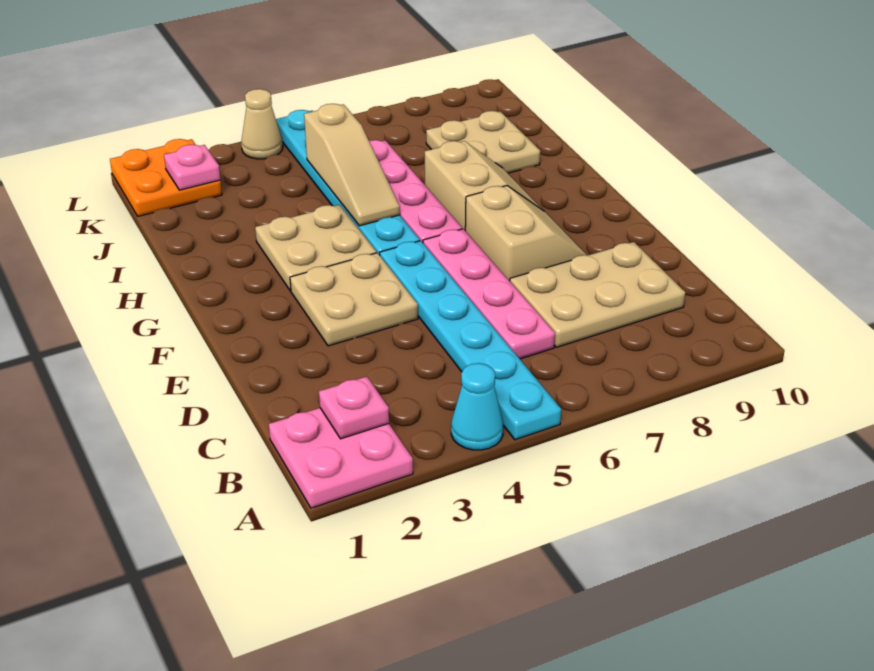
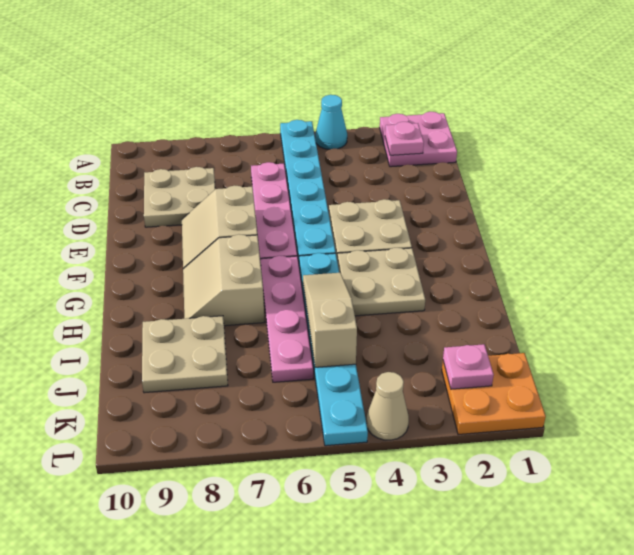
tan plate C7:D9 level 1 -> tan plate C8:D9 level 1

